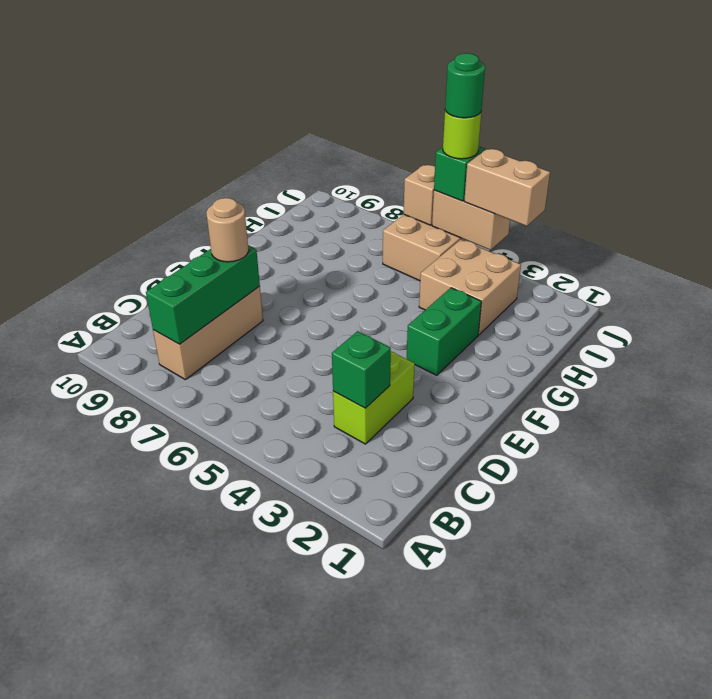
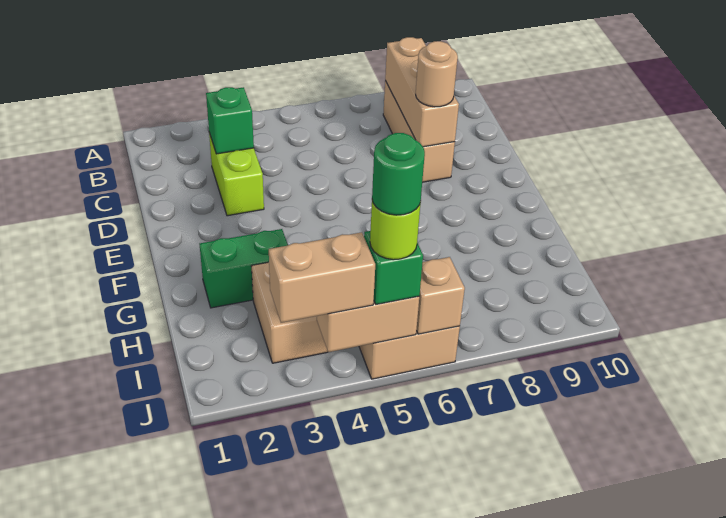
green brick B8:D8 level 2 -> tan brick B8:D8 level 2
green brick F3:G3 level 1 -> green brick G2:G3 level 1

